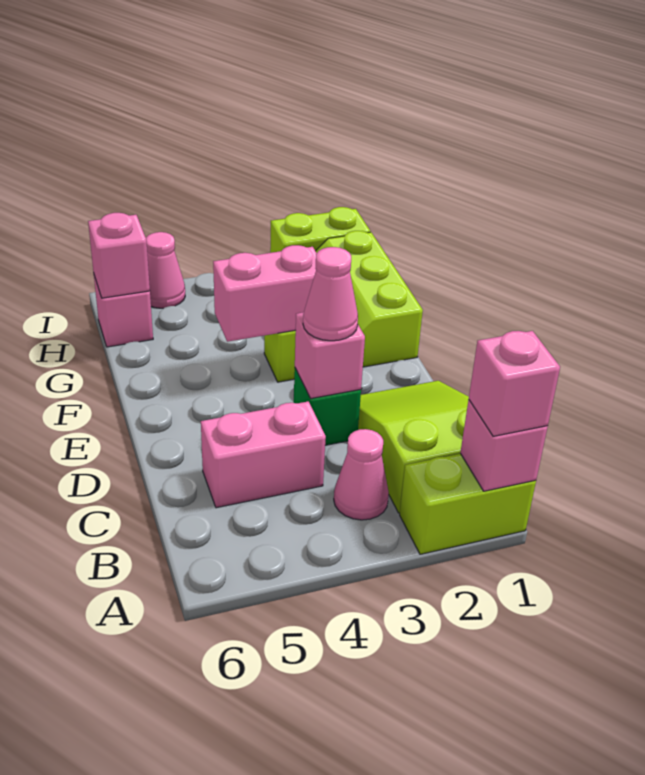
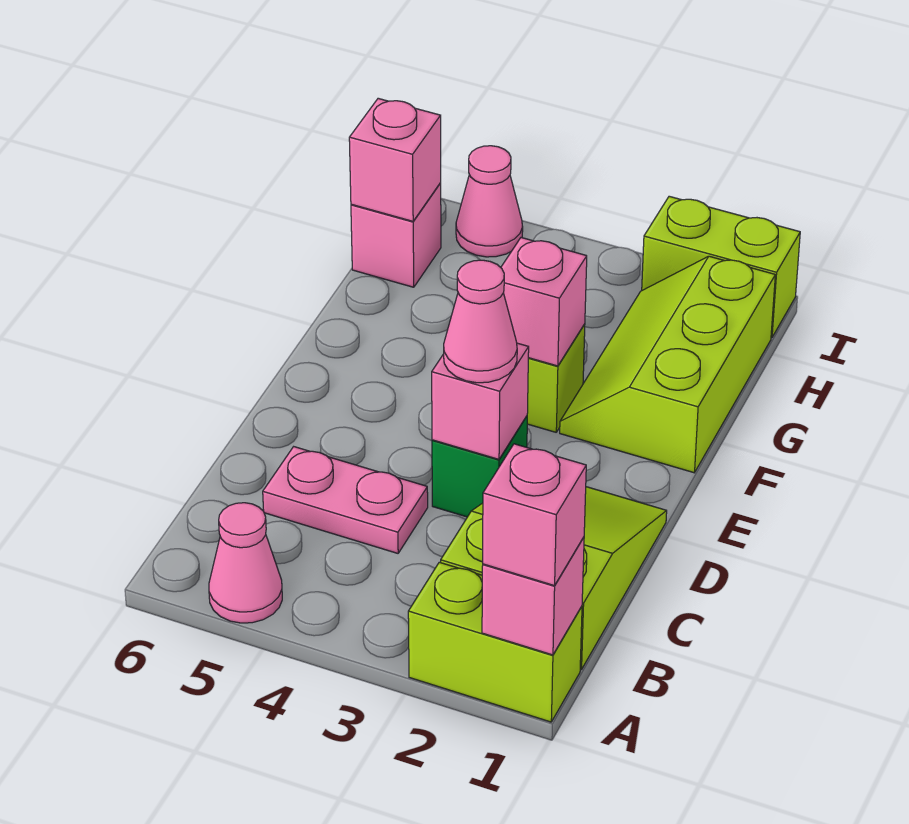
pink cone B3 level 1 -> pink cone A5 level 1
pink brick C4:C5 level 1 -> pink plate C4:C5 level 1
pink brick F3:F4 level 2 -> pink brick F3 level 2

